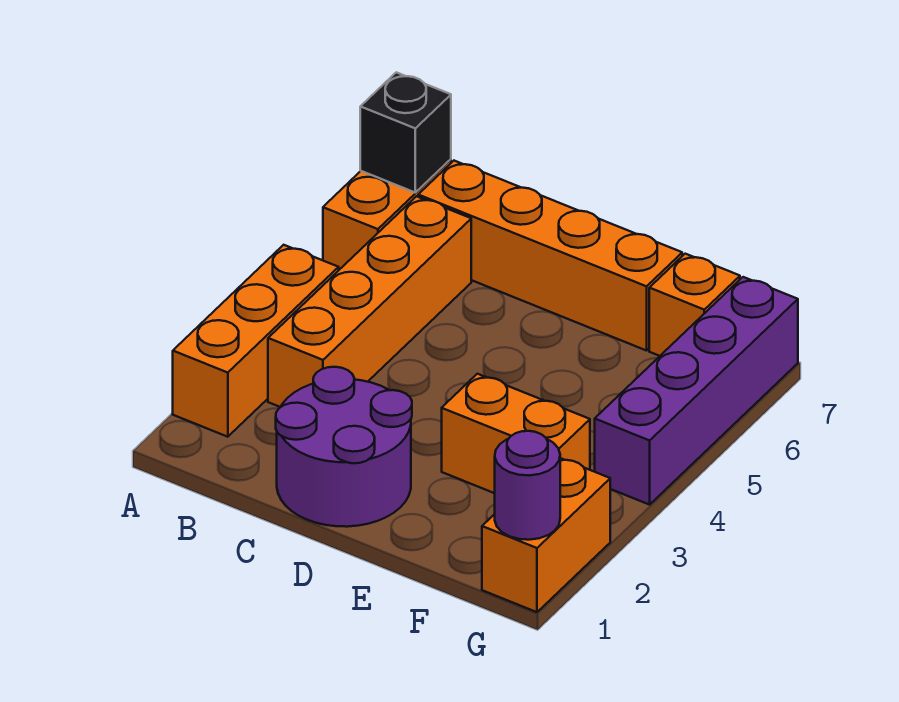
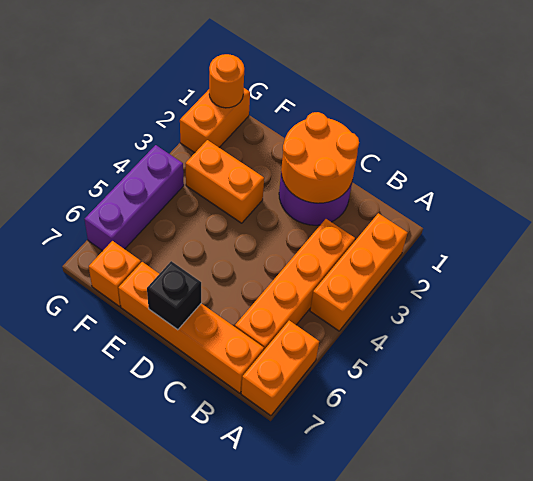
black brick A7 level 2 -> black brick D7 level 2
none -> orange round brick C1:D2 level 2
purple round brick G1 level 2 -> orange round brick G1 level 2
purple brick G4:G7 level 1 -> purple brick G4:G6 level 1

